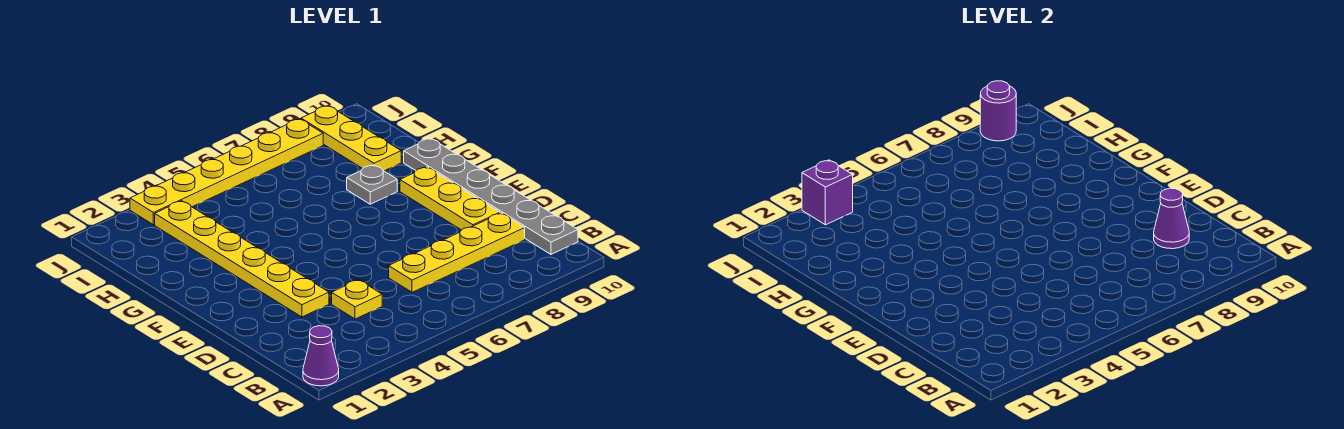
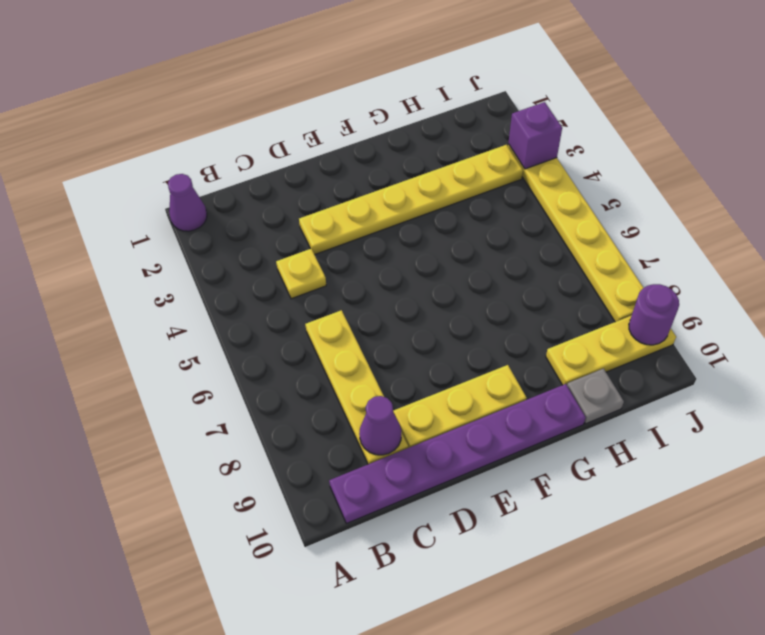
grey plate B10:G10 level 1 -> purple plate B10:G10 level 1
grey plate G8 level 1 -> grey plate H10 level 1

